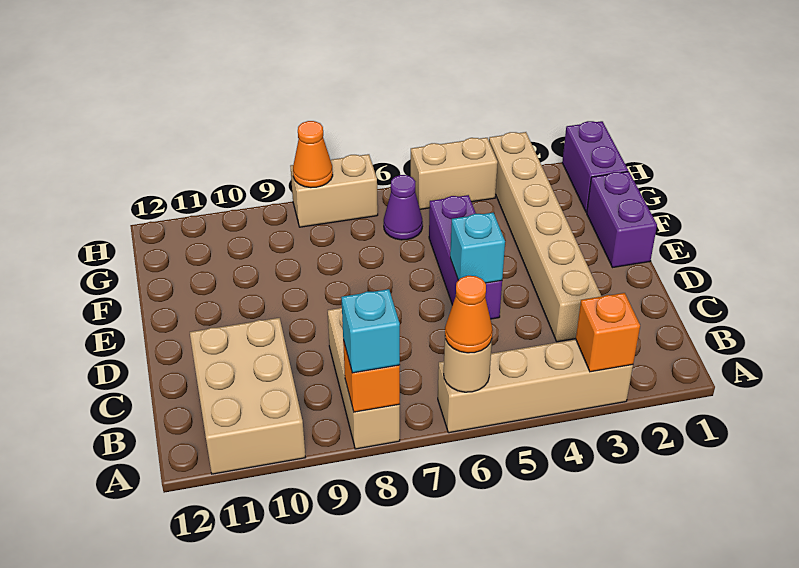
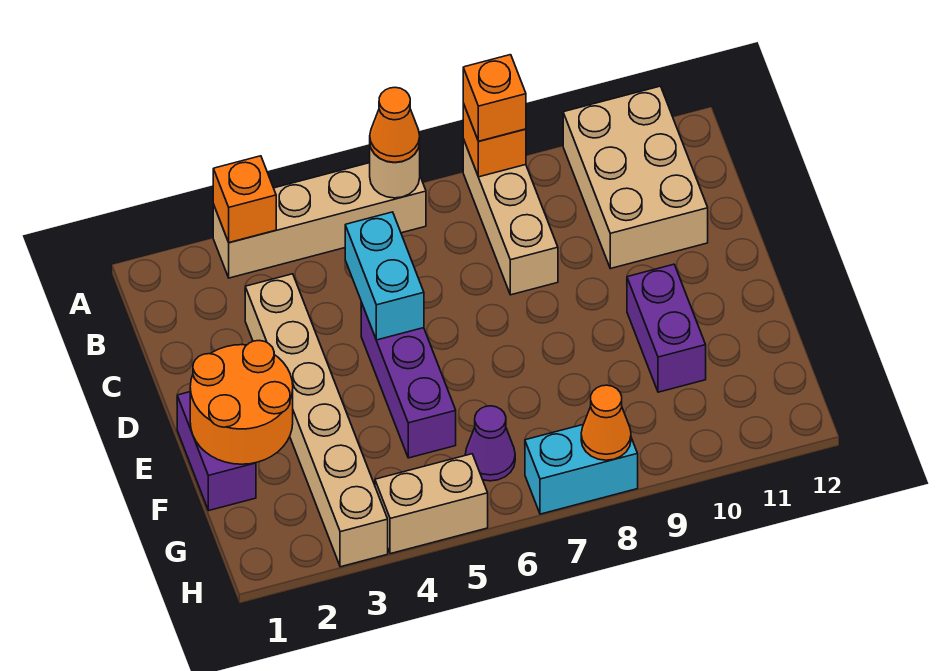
cyan brick A8 level 3 -> orange brick A8 level 3
cyan brick D5 level 2 -> cyan brick C5:D5 level 2
none -> orange round brick E1:F2 level 2
purple brick G1:H1 level 1 -> purple brick E10:F10 level 1
tan brick H7:H8 level 1 -> cyan brick H7:H8 level 1

